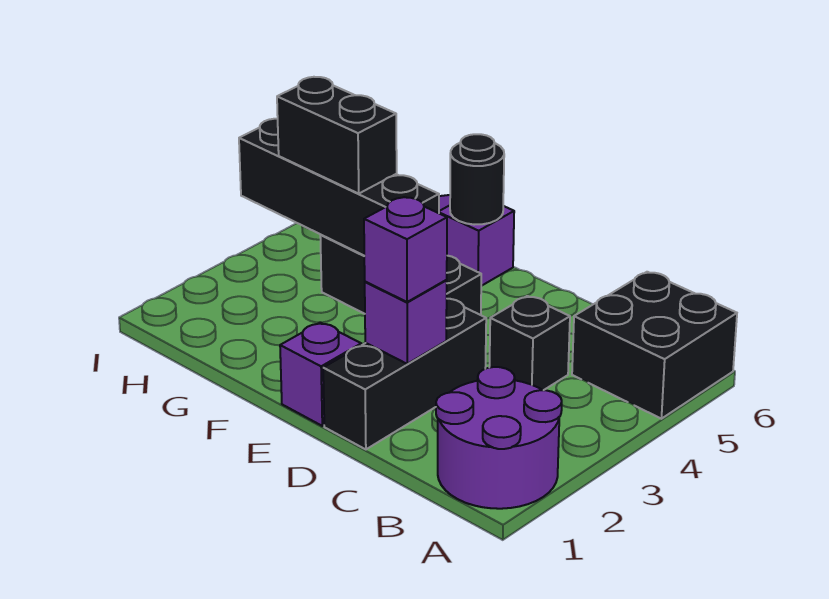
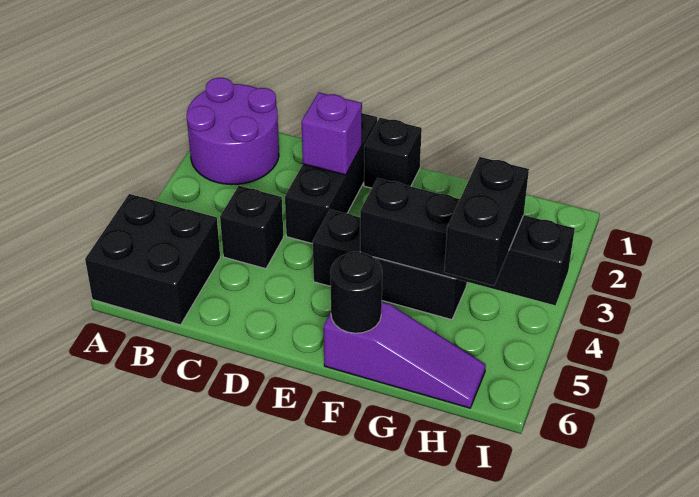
purple brick D2 level 3 -> none
purple brick E1 level 1 -> black brick E1 level 1
black brick G4:H4 level 3 -> black brick H4:H5 level 3

